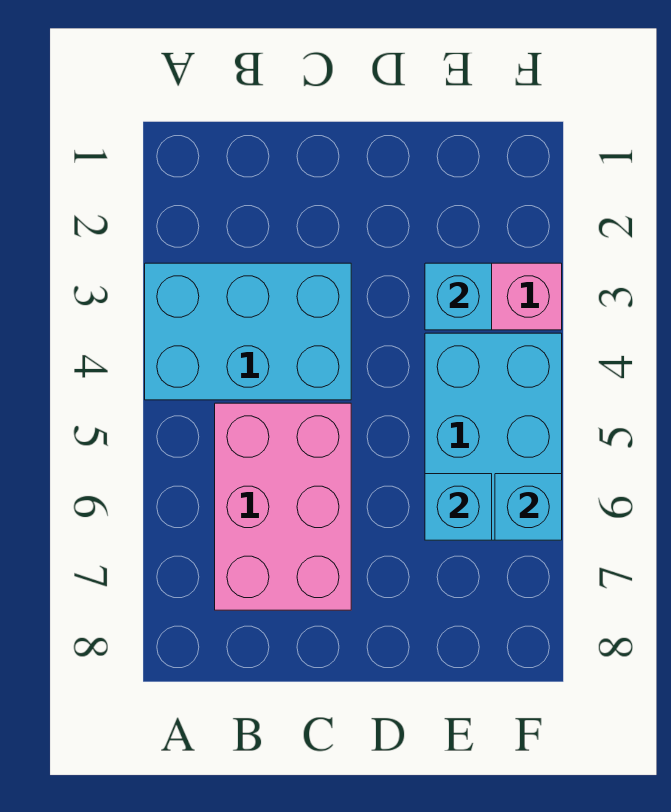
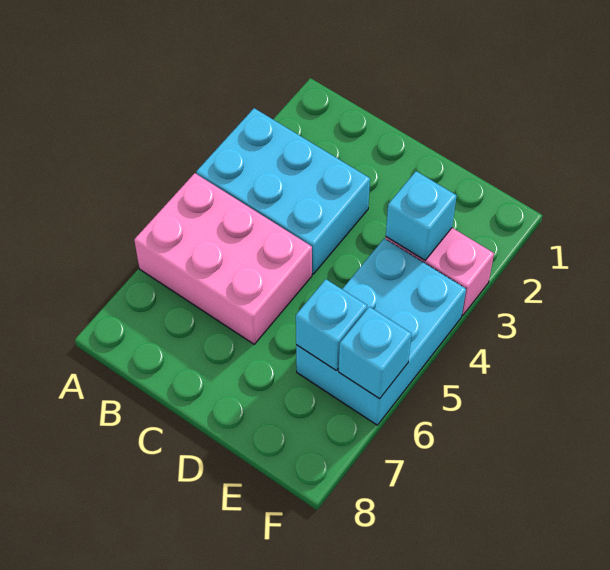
pink brick B5:C7 level 1 -> pink brick A5:C6 level 1

